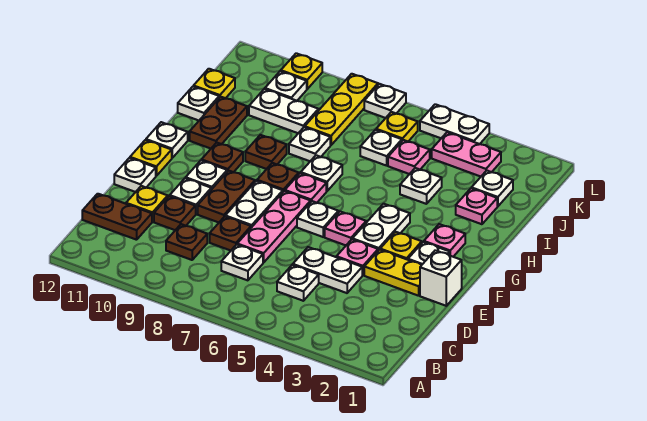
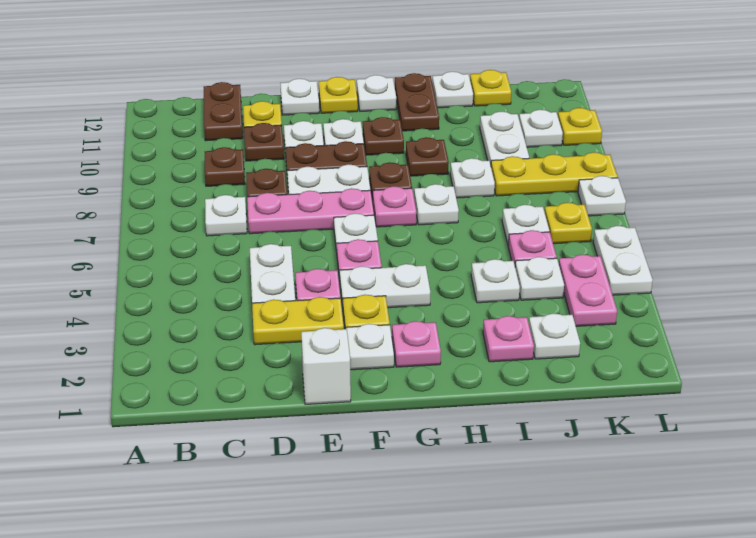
white plate C5 level 1 -> white plate J4 level 1
yellow plate E2:E3 level 1 -> yellow plate D3:E3 level 1
brown plate H11:I11 level 1 -> brown plate H11:H12 level 1

